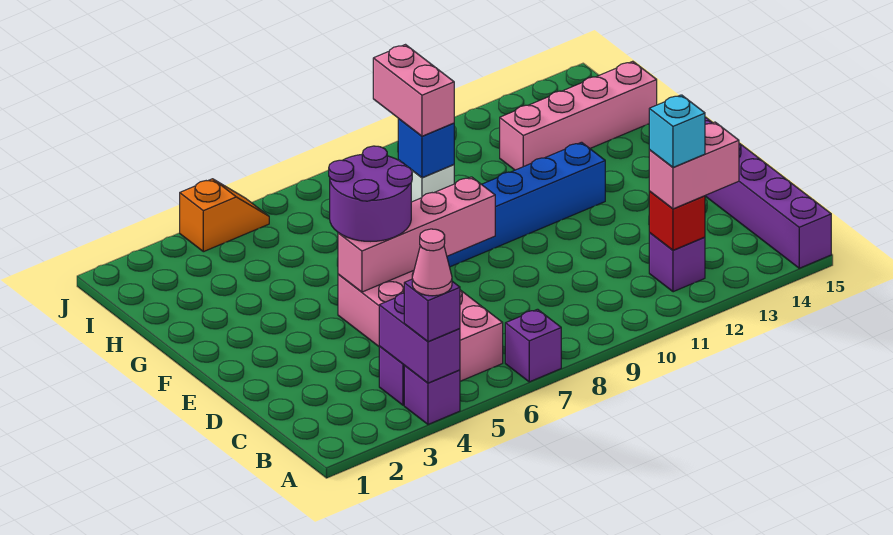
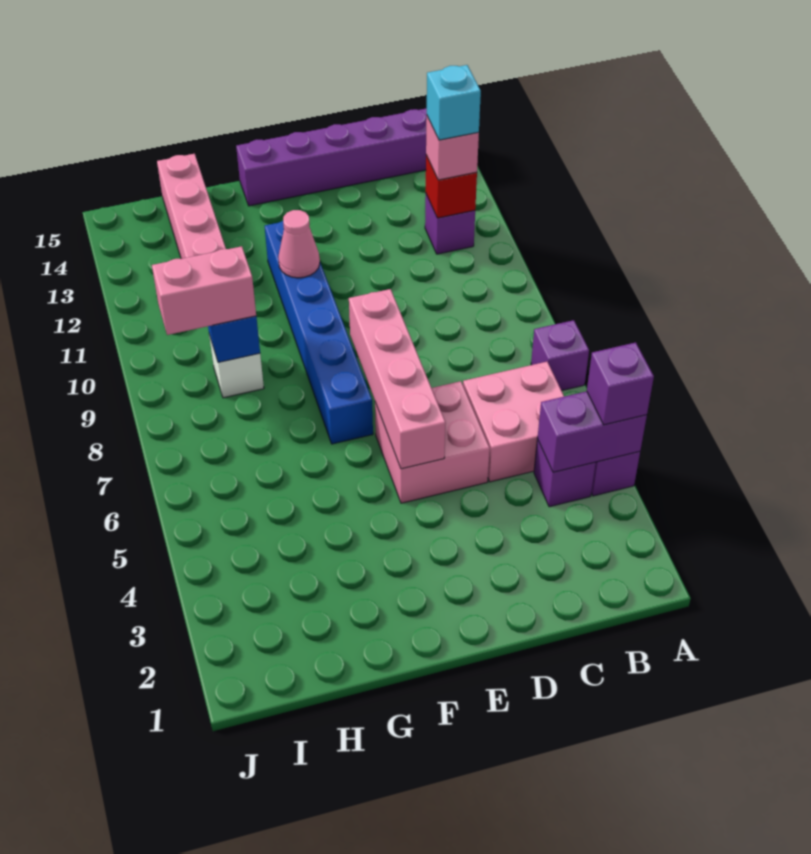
pink cone A4 level 4 -> pink cone F11 level 2
pink brick B12:B13 level 3 -> pink brick B12 level 3
purple round brick E5:F6 level 3 -> none
orange slope J4:J5 level 1 top 4 -> none

